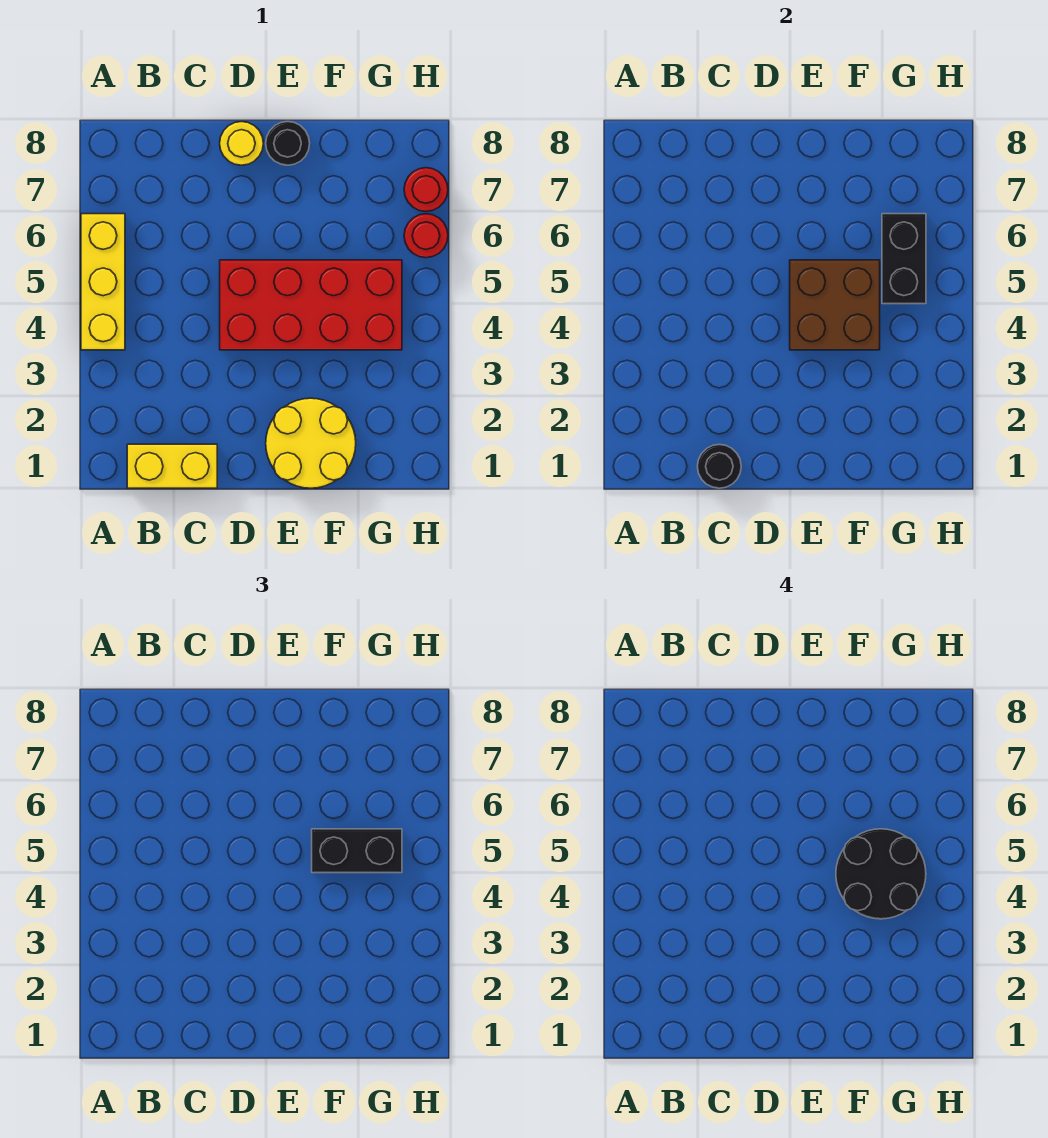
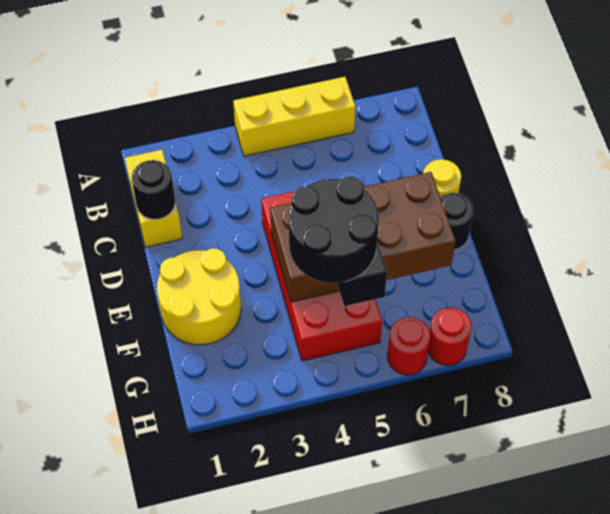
brown brick E4:F5 level 2 -> brown brick E4:F7 level 2
black brick G5:G6 level 2 -> none

